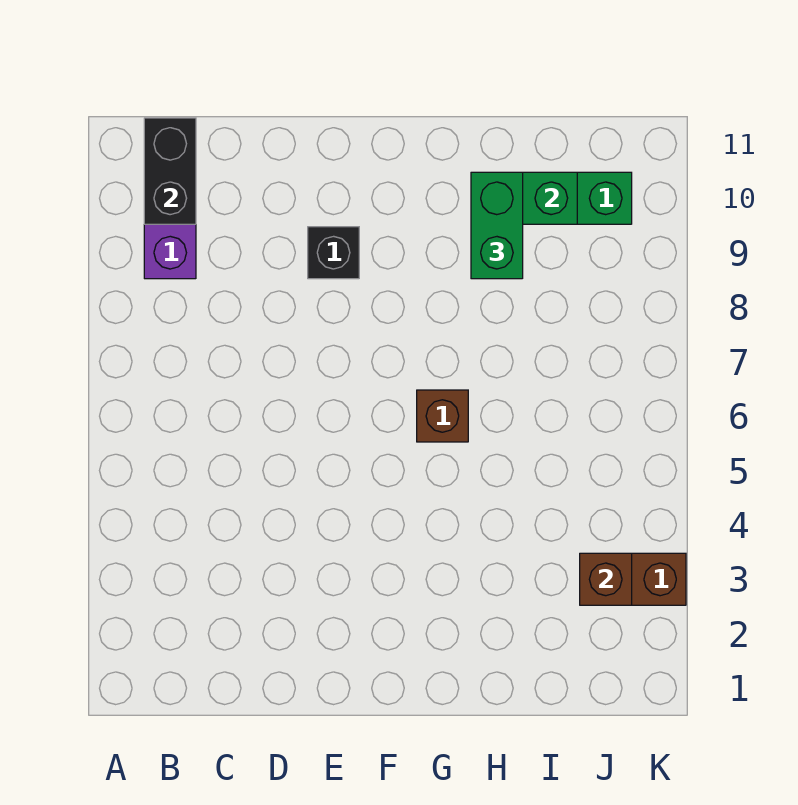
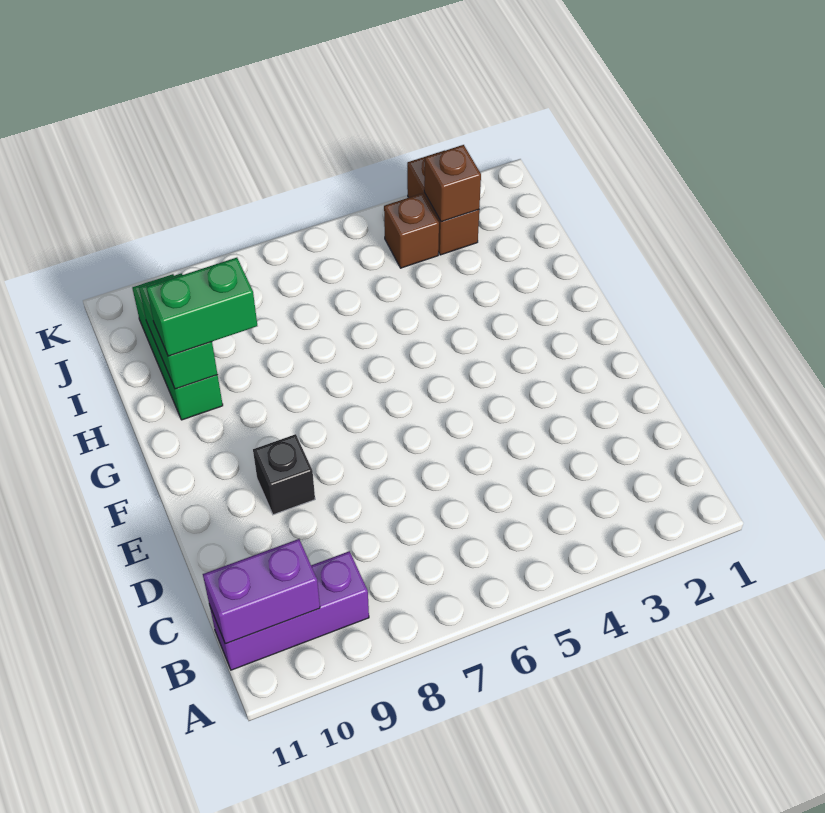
black brick B10:B11 level 2 -> purple brick B10:B11 level 2
brown brick G6 level 1 -> brown brick J4 level 1

